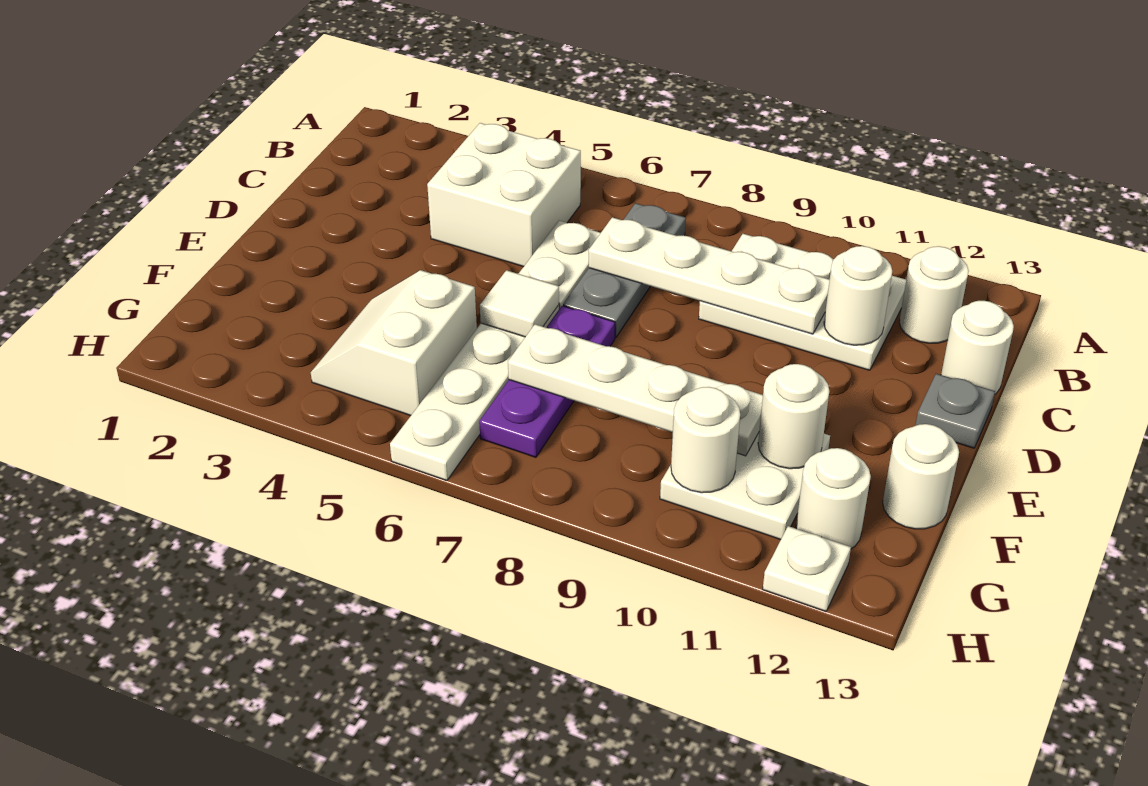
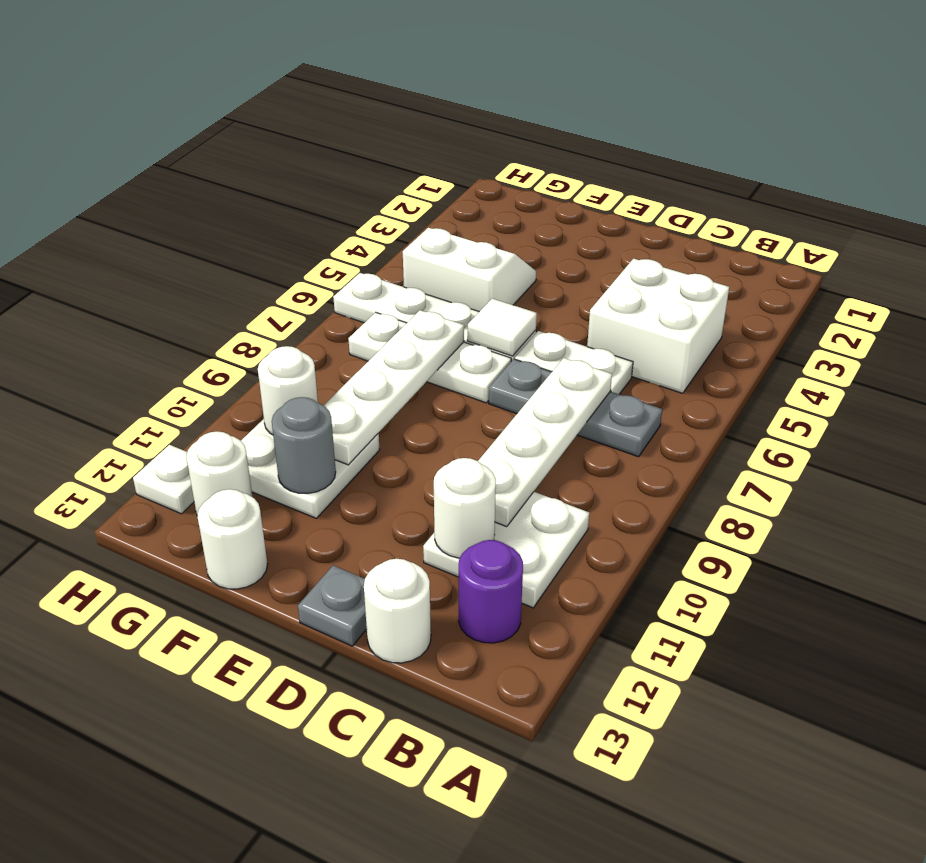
white plate B9:C11 level 1 -> white plate B10:C11 level 1
white round brick B12 level 1 -> purple round brick B12 level 1
purple plate E7:G7 level 1 -> white plate E7:G7 level 1
white round brick F11 level 2 -> grey round brick F11 level 2

